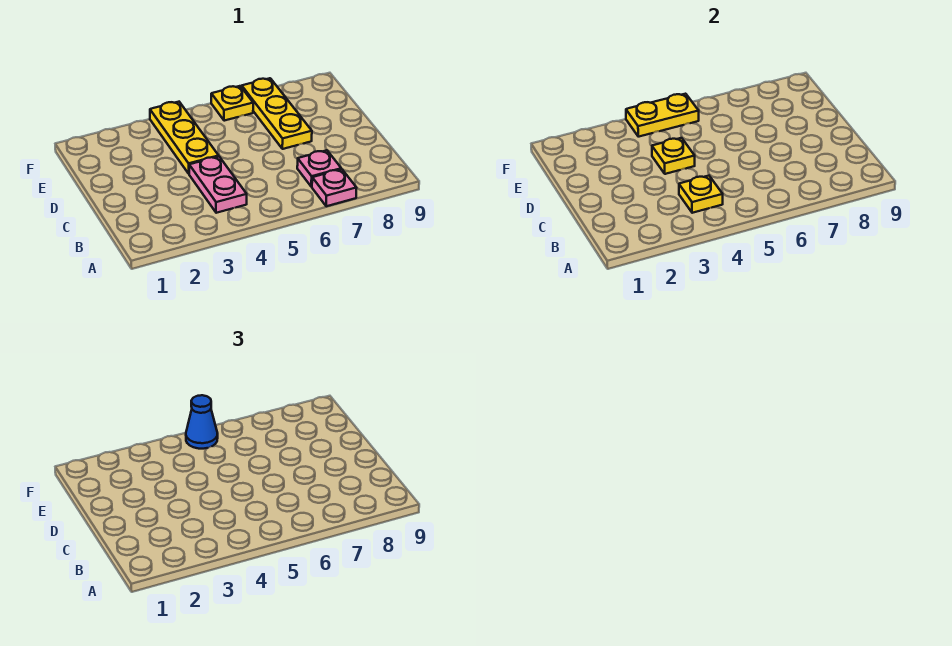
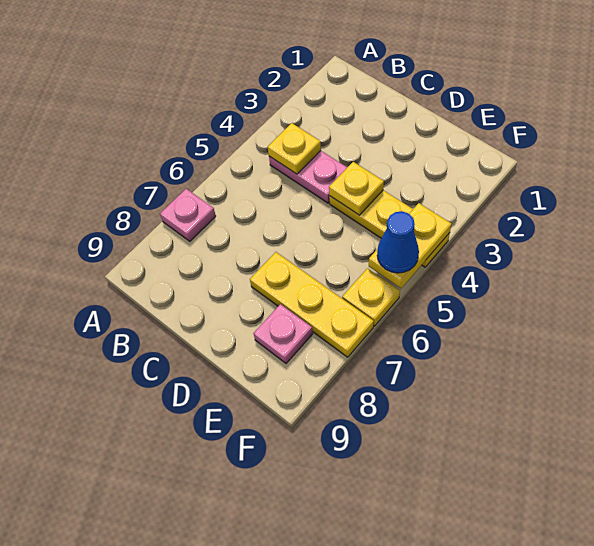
pink plate B7 level 1 -> pink plate E8 level 1

